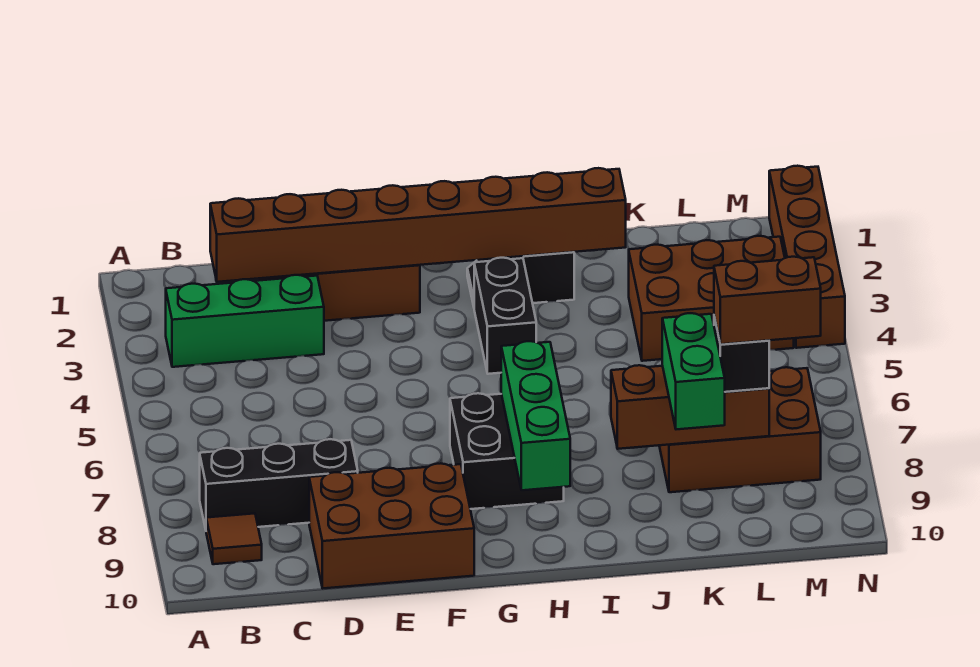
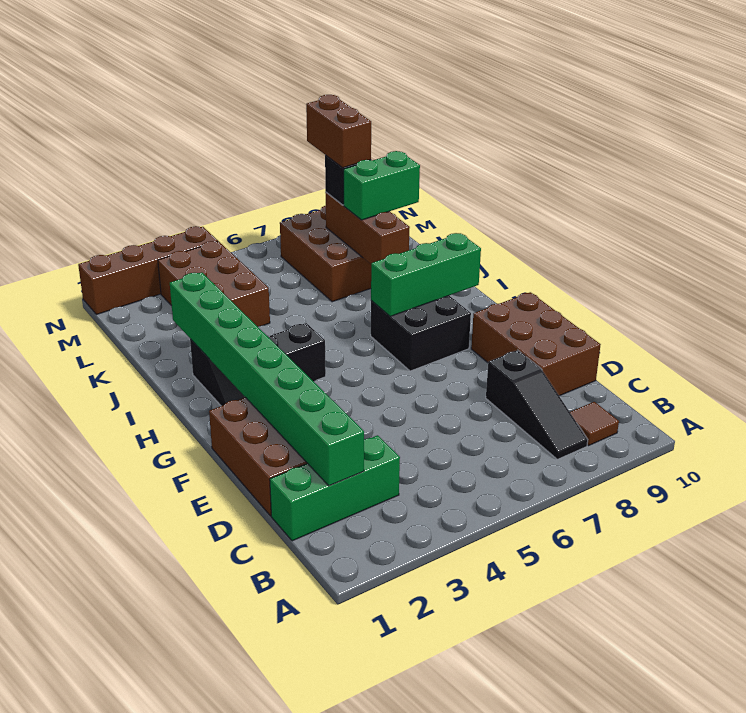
green brick B3:D3 level 1 -> green brick C1:C3 level 1
black brick B8:D8 level 1 -> black slope B8:D8 level 1 top D
brown brick C2:J2 level 2 -> green brick C2:J2 level 2

